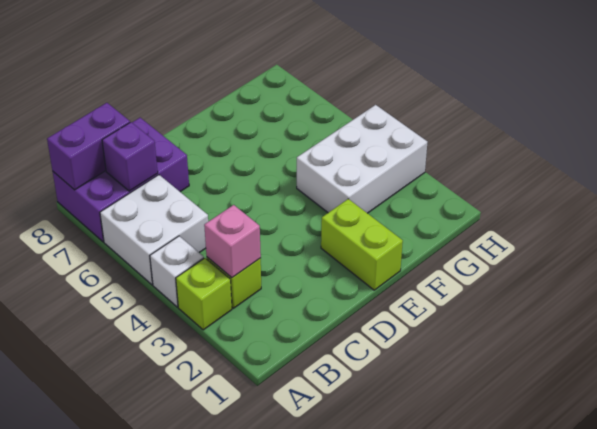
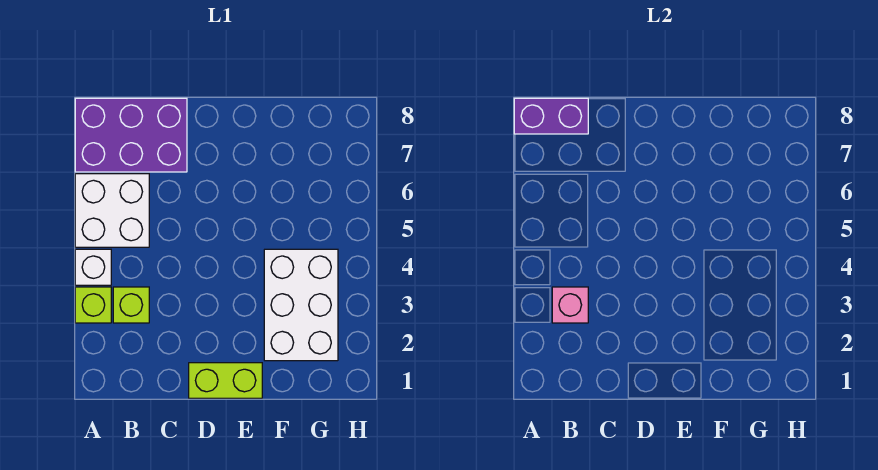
purple brick B7 level 2 -> none
lime brick E1:E2 level 1 -> lime brick D1:E1 level 1
white brick F3:H4 level 1 -> white brick F2:G4 level 1

